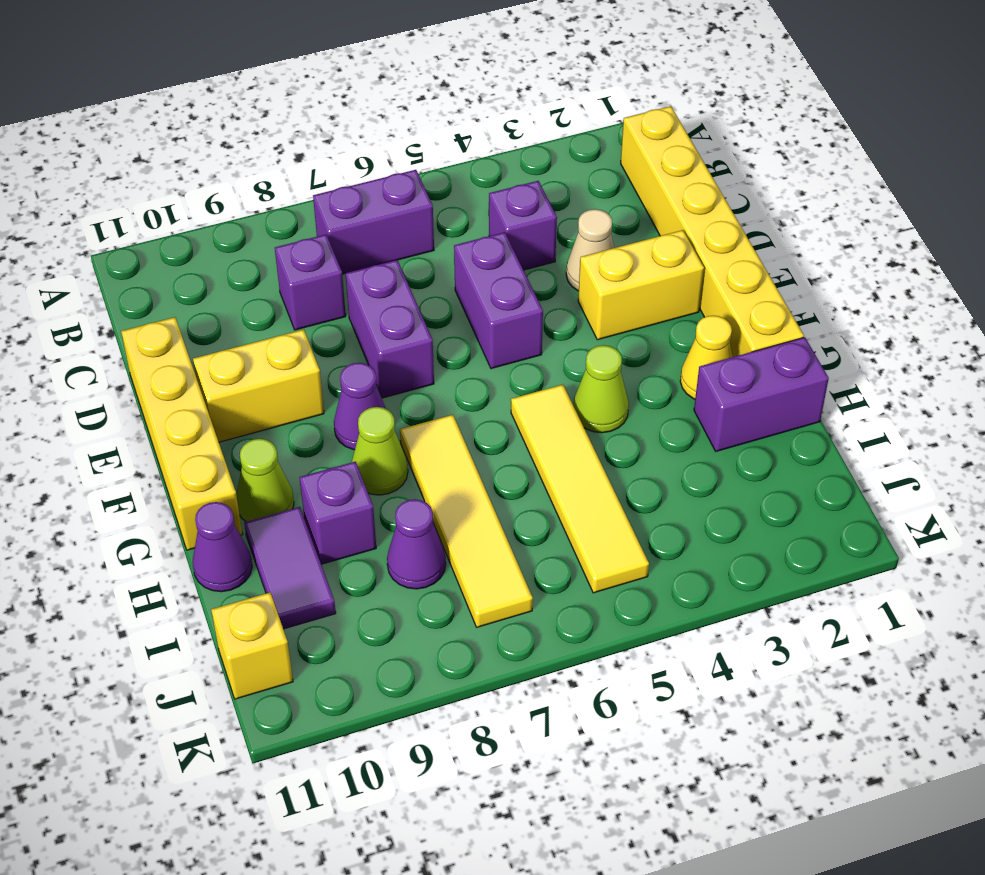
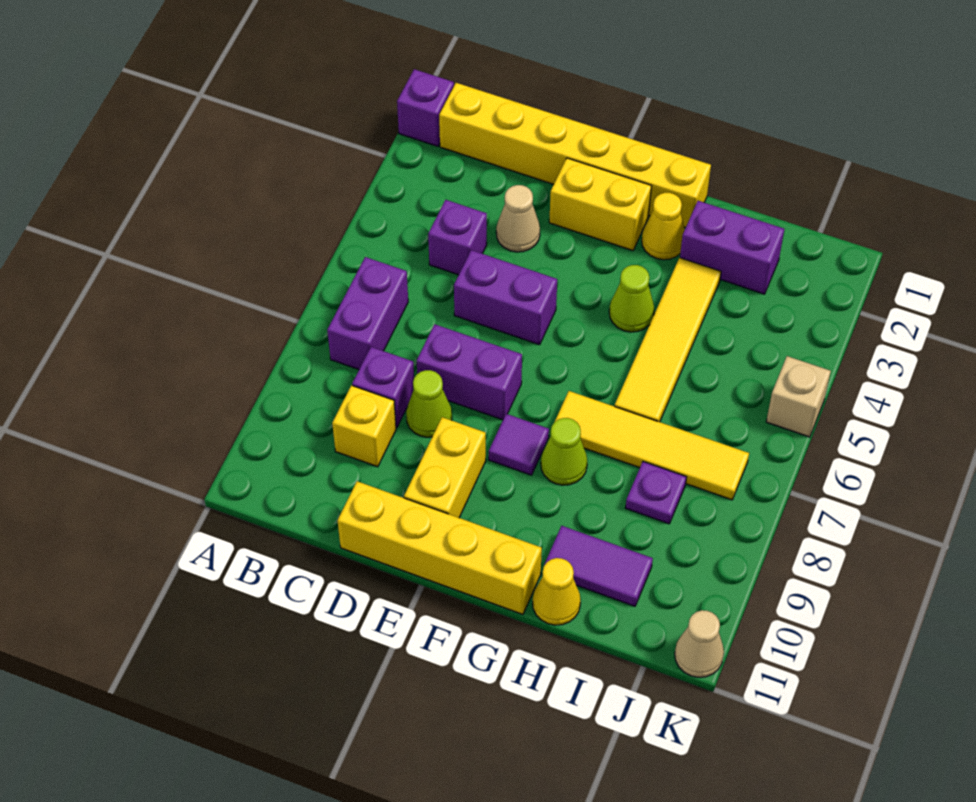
yellow brick E2:E3 level 1 -> yellow brick E2:F2 level 1
purple cone F8 level 1 -> purple tile F8 level 1
yellow tile G5:J5 level 1 -> yellow tile H3:H6 level 1
lime cone G10 level 1 -> lime cone D8 level 1
purple brick H1:H2 level 1 -> purple brick H2:I2 level 1
purple brick H9 level 1 -> purple brick A1 level 1
purple cone H11 level 1 -> yellow cone H11 level 1
purple cone I8 level 1 -> purple plate I8 level 1
yellow brick J11 level 1 -> yellow brick C9 level 1
none -> tan brick K5 level 1
none -> tan cone K11 level 1

